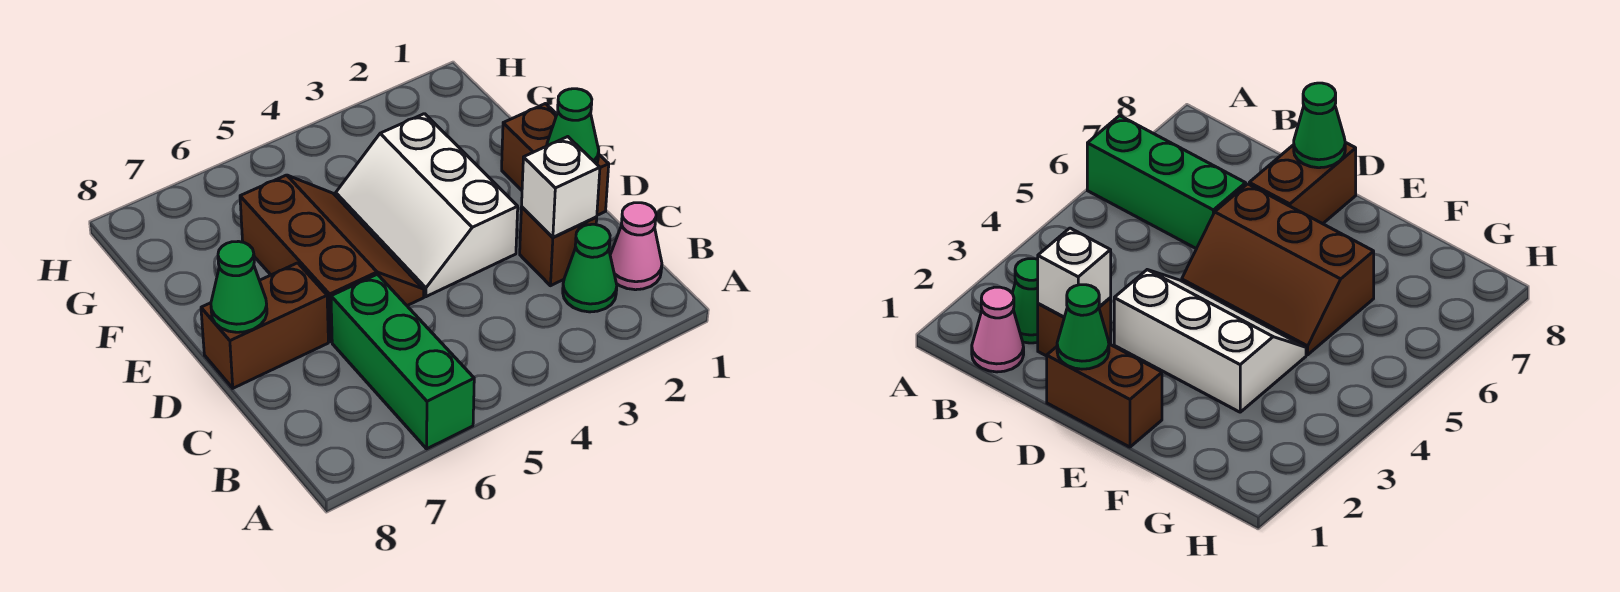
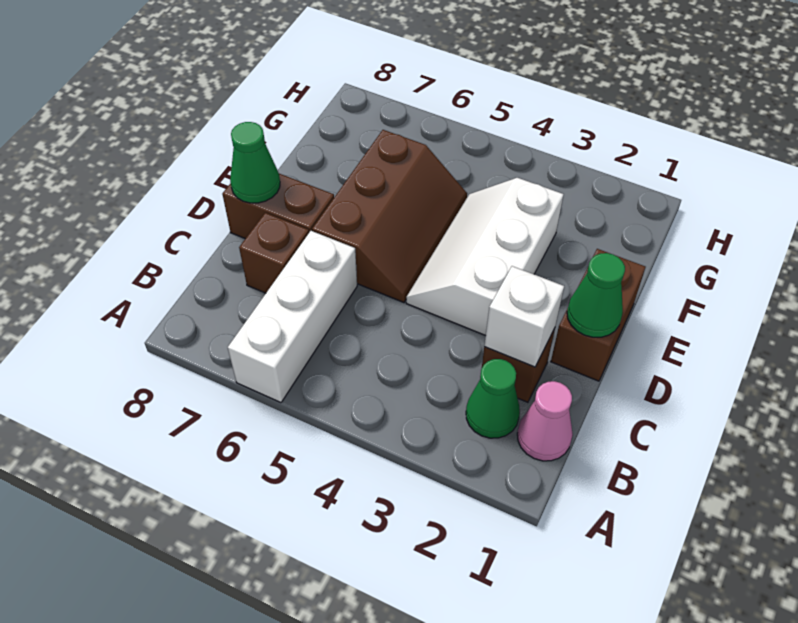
green brick A6:C6 level 1 -> white brick A6:C6 level 1
none -> brown brick C7 level 1

